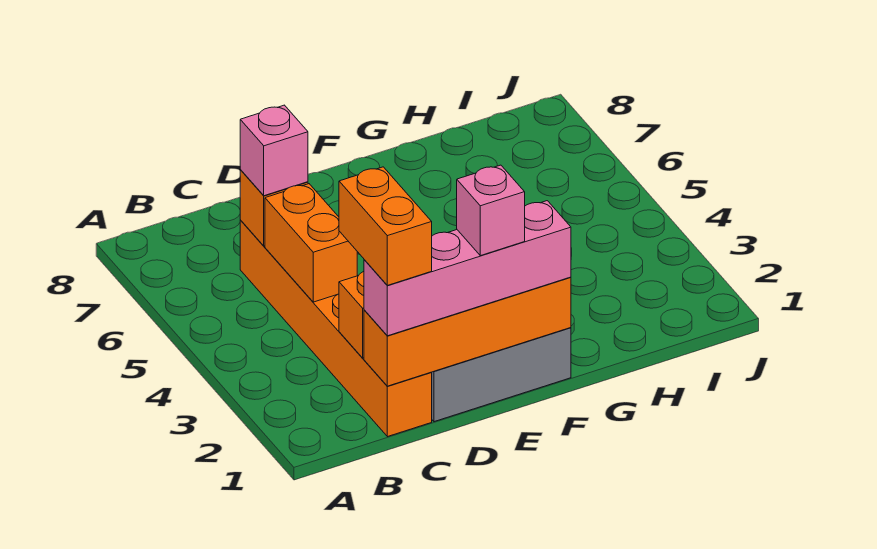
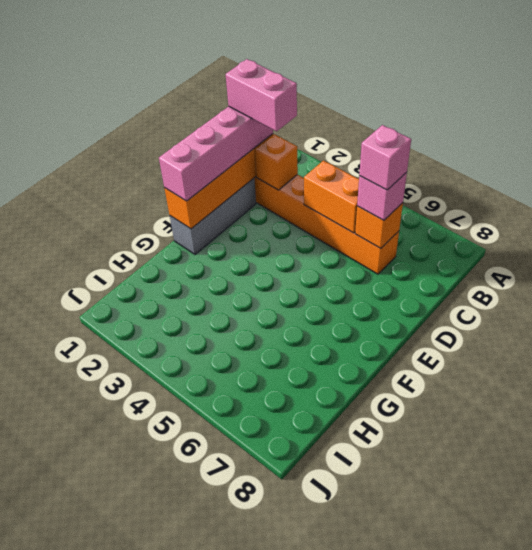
orange brick C1:C2 level 4 -> pink brick C1:C2 level 4
pink brick E1 level 4 -> pink brick C6 level 4

